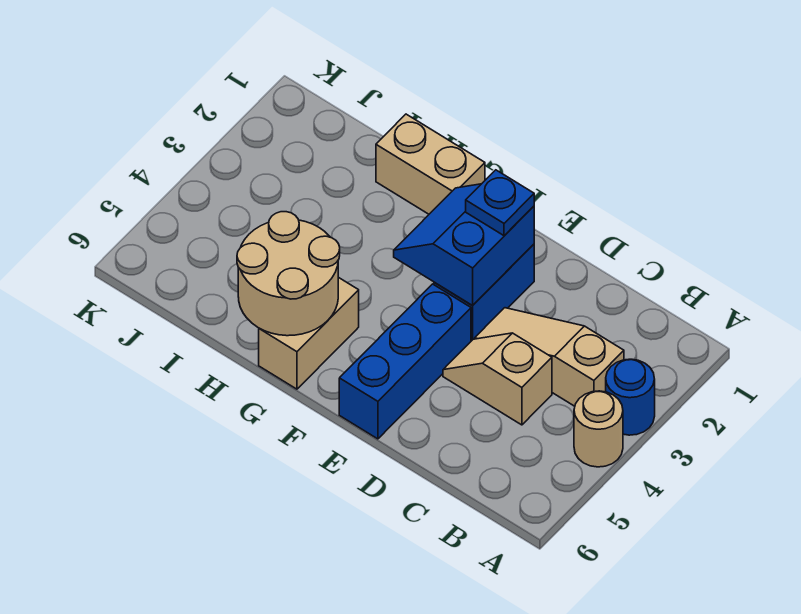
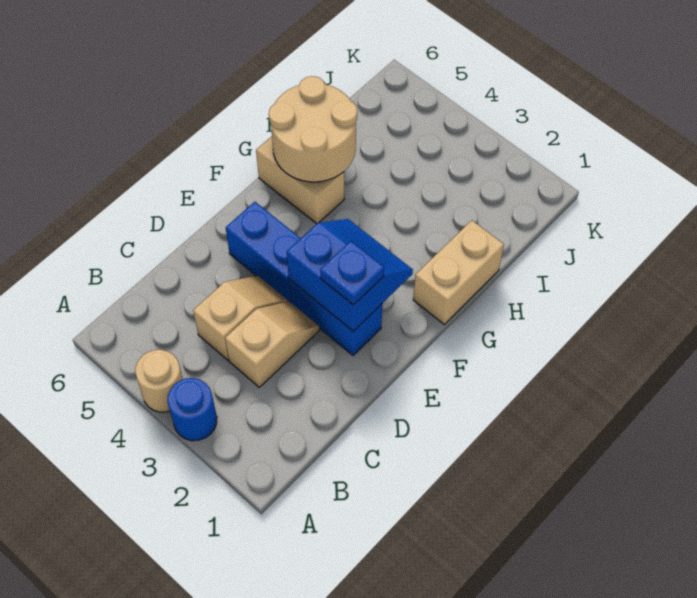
tan slope B3:D3 level 1 top B -> tan slope C3:D3 level 1 top C
blue brick E4:E6 level 1 -> blue brick E4:E5 level 1

